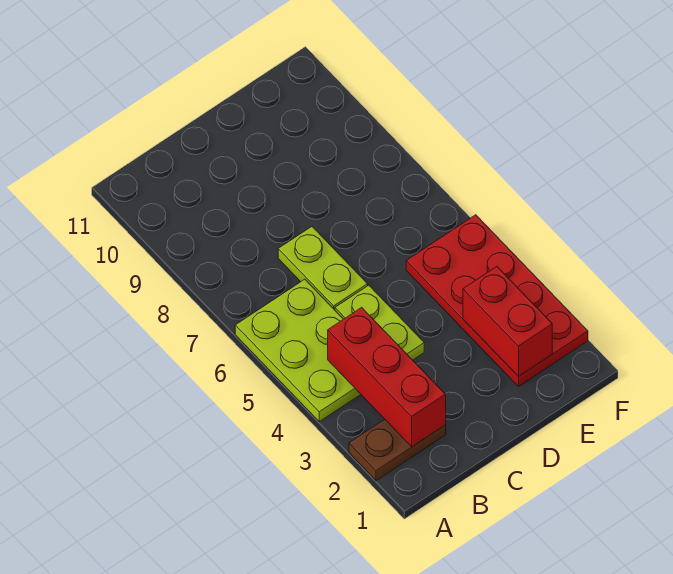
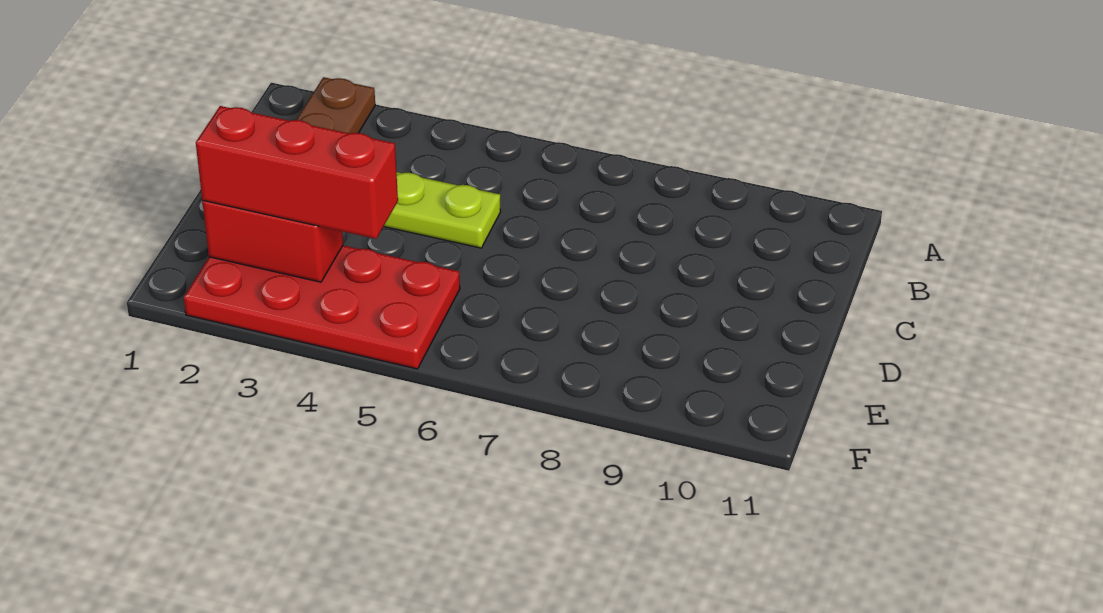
lime plate A4:B6 level 1 -> none
red brick B2:B4 level 2 -> red brick E2:E4 level 3
lime plate C6:C7 level 1 -> none

